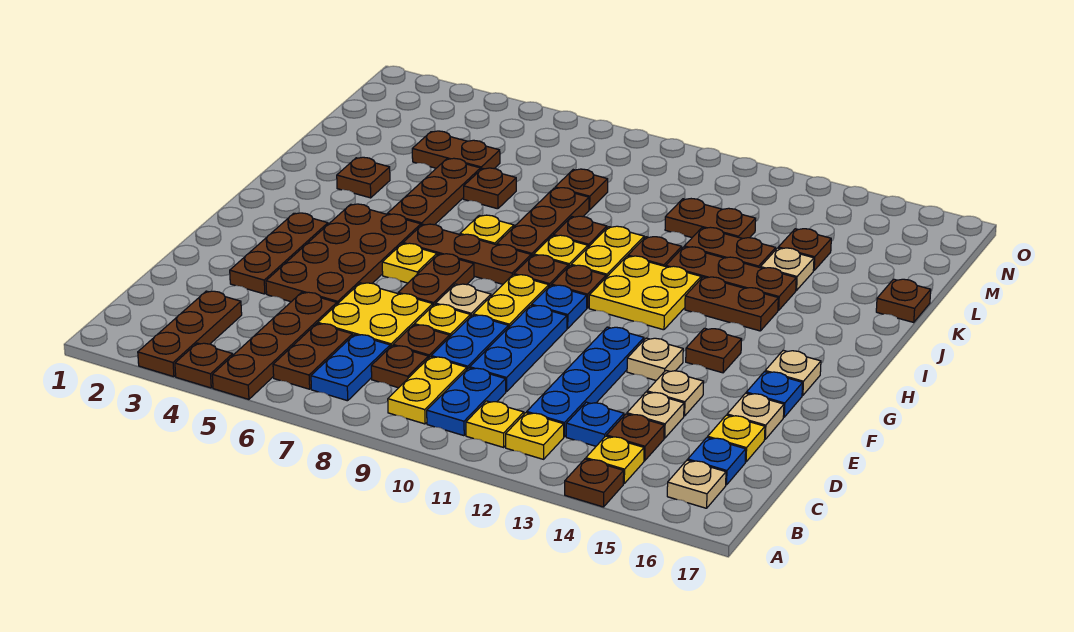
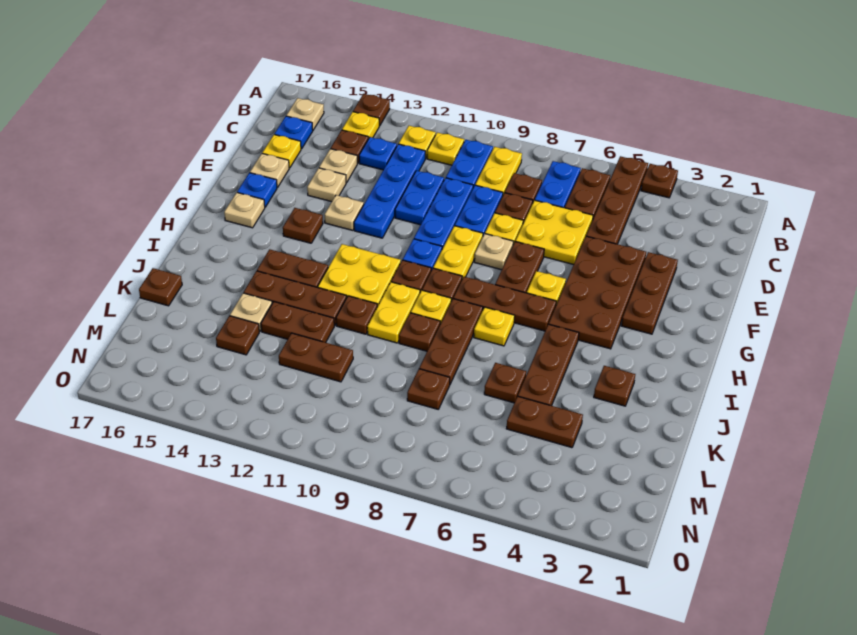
brown plate A3:C3 level 1 -> none
none -> blue plate D11:E11 level 1

